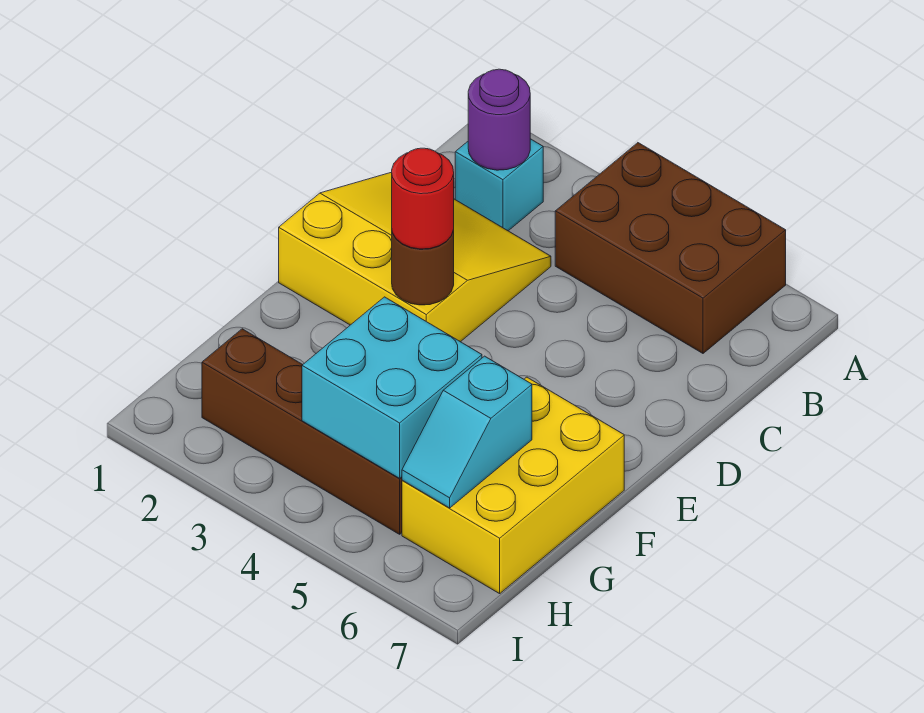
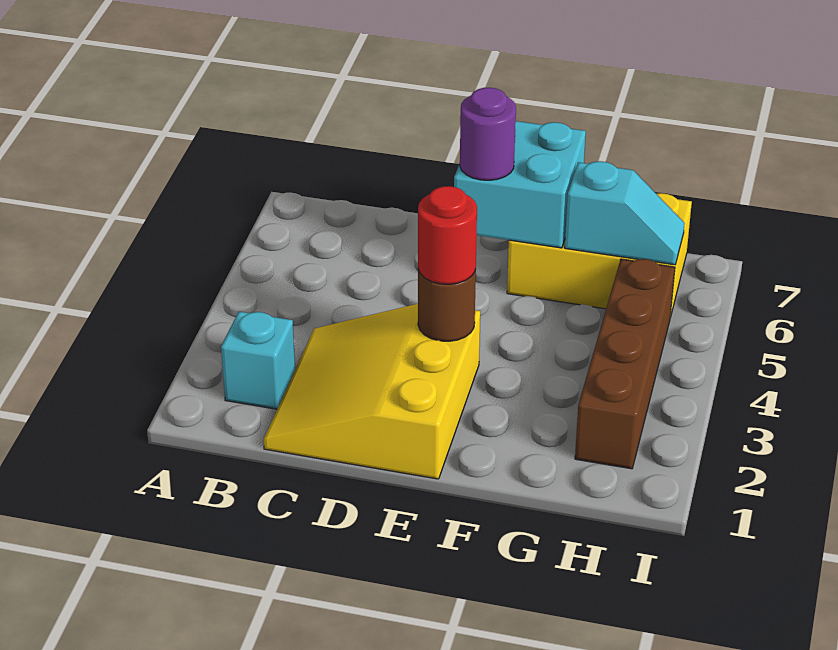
brown brick A4:B6 level 1 -> none
purple round brick B2 level 2 -> purple round brick E6 level 3
cyan brick G4:H5 level 2 -> cyan brick E6:F7 level 2

